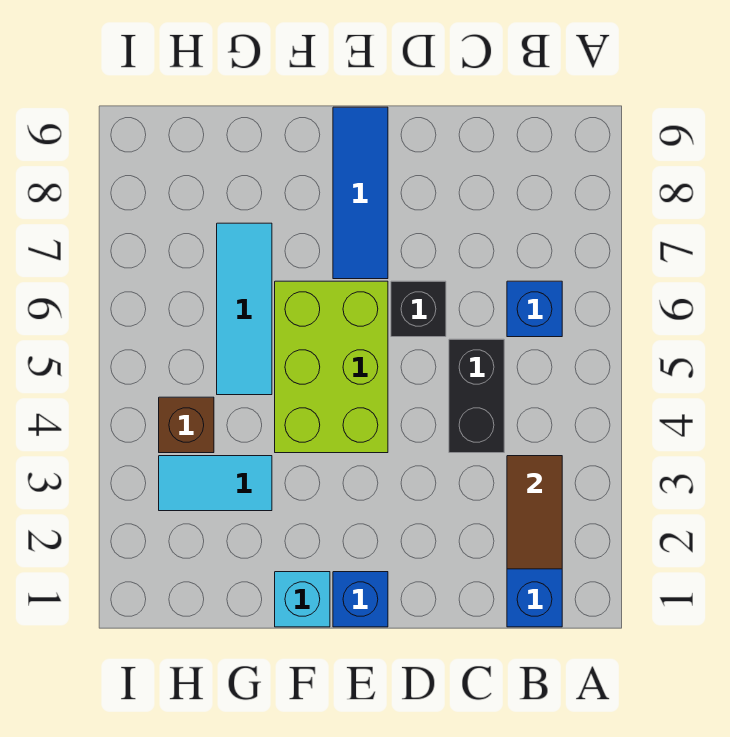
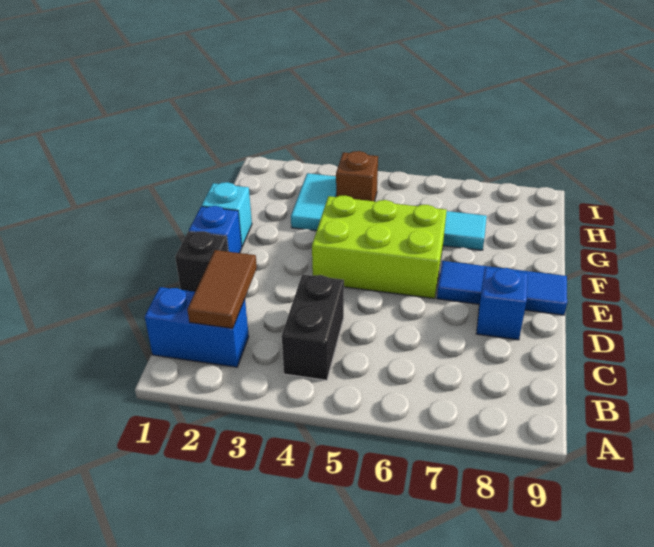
brown tile B2:B3 level 2 -> brown tile B2:C2 level 2
blue brick B6 level 1 -> blue brick D8 level 1
black brick C4:C5 level 1 -> black brick B4:C4 level 1
black brick D6 level 1 -> black brick D1 level 1

